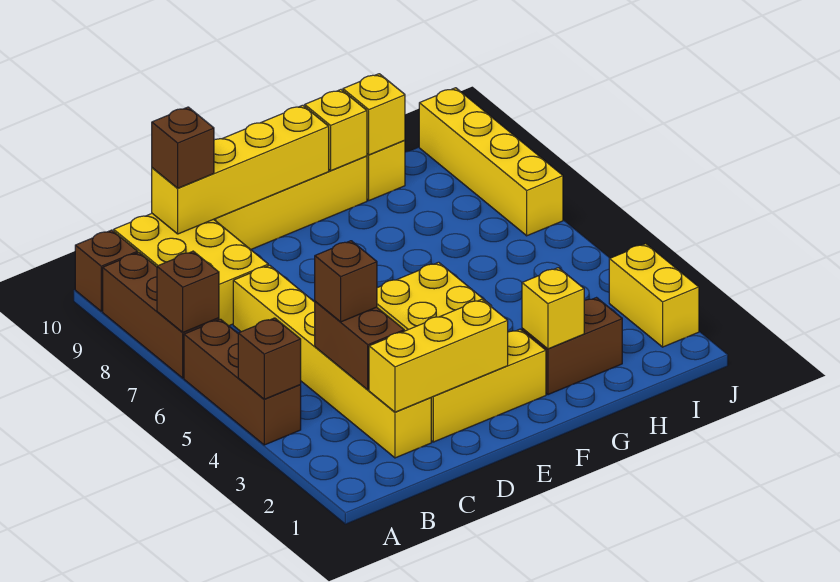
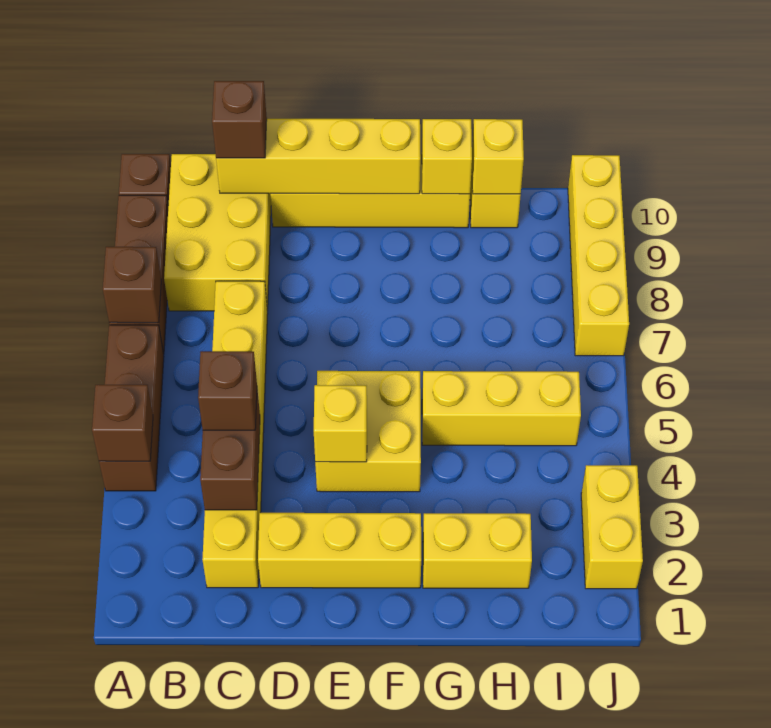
yellow brick C2:E2 level 2 -> yellow brick G5:I5 level 1
brown brick G2:H2 level 1 -> yellow brick G2:H2 level 1
yellow brick G2 level 2 -> yellow brick E4 level 2

